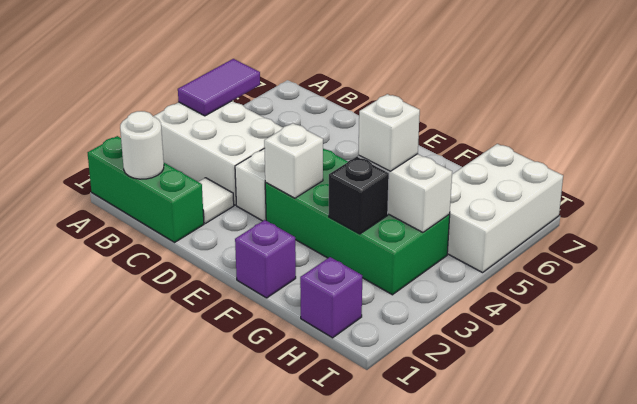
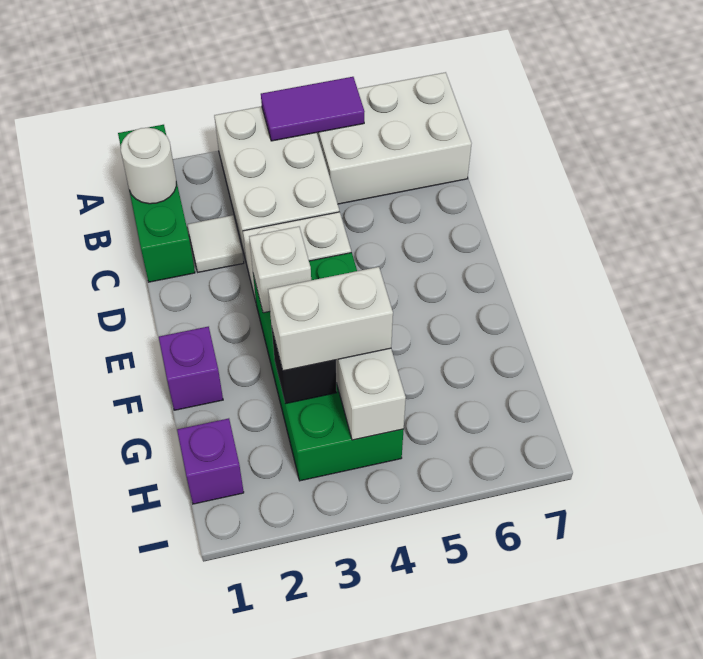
white brick G4 level 3 -> white brick G3:G4 level 3
white brick H5:I7 level 1 -> white brick A5:B7 level 1

